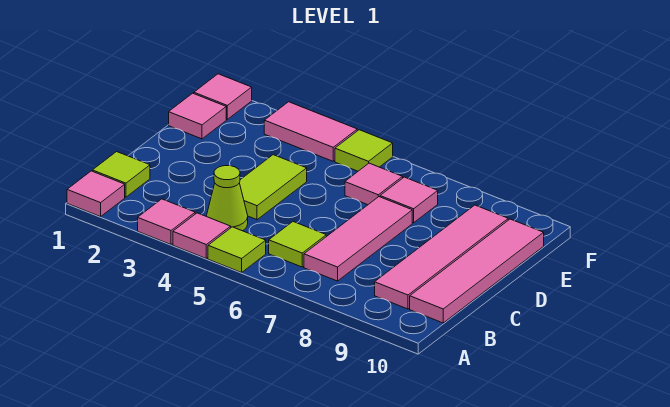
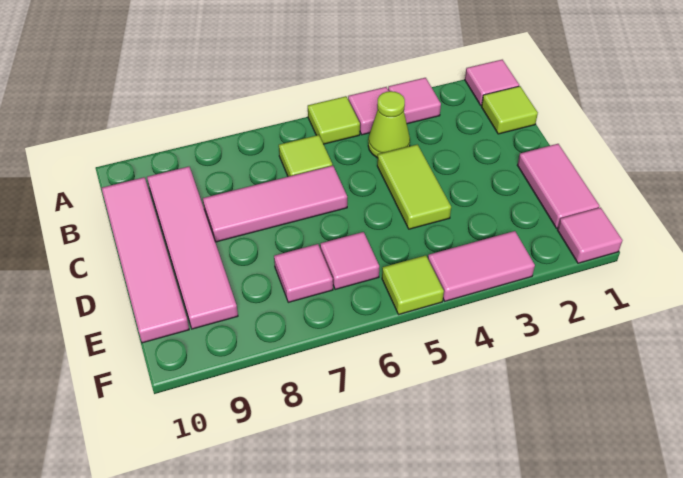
pink tile B7:D7 level 1 -> pink tile C6:C8 level 1
pink tile E1 level 1 -> pink tile D1:E1 level 1

